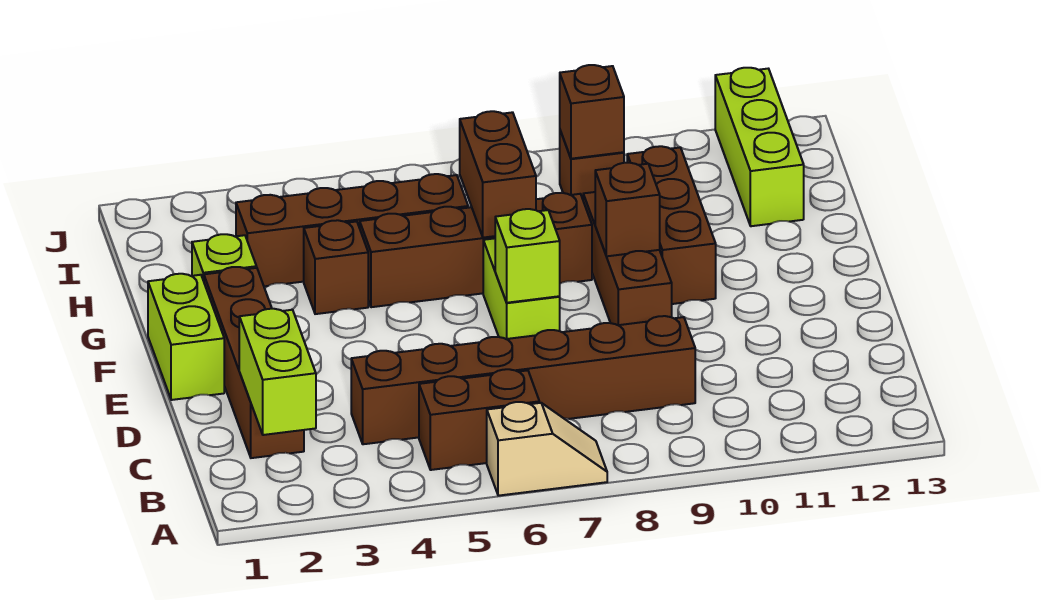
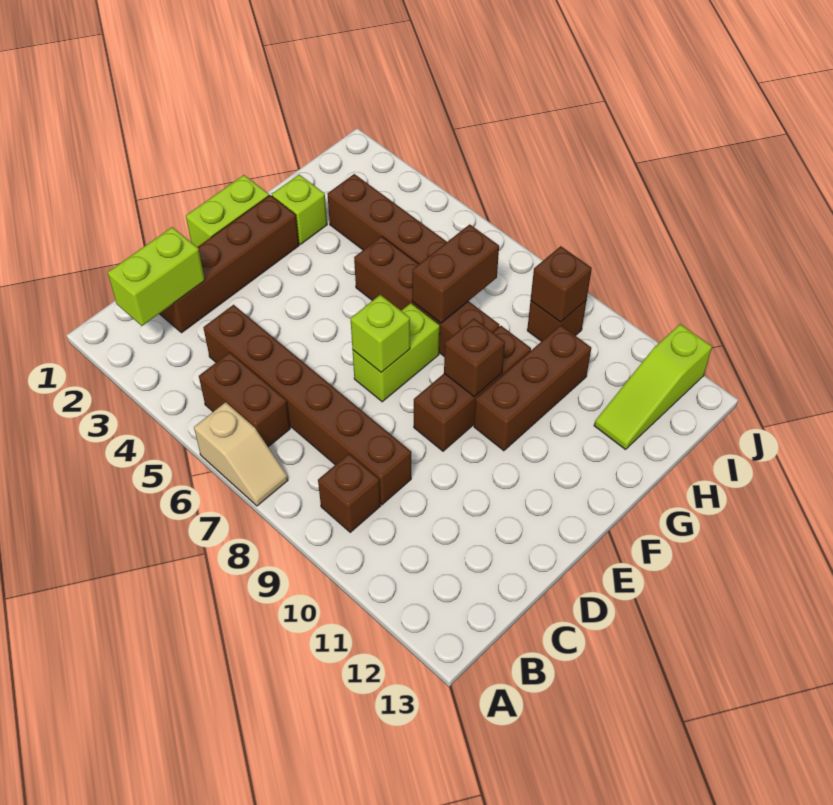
brown brick G4 level 1 -> brown brick B9 level 1
lime brick H12:J12 level 1 -> lime slope H12:J12 level 1 top J

